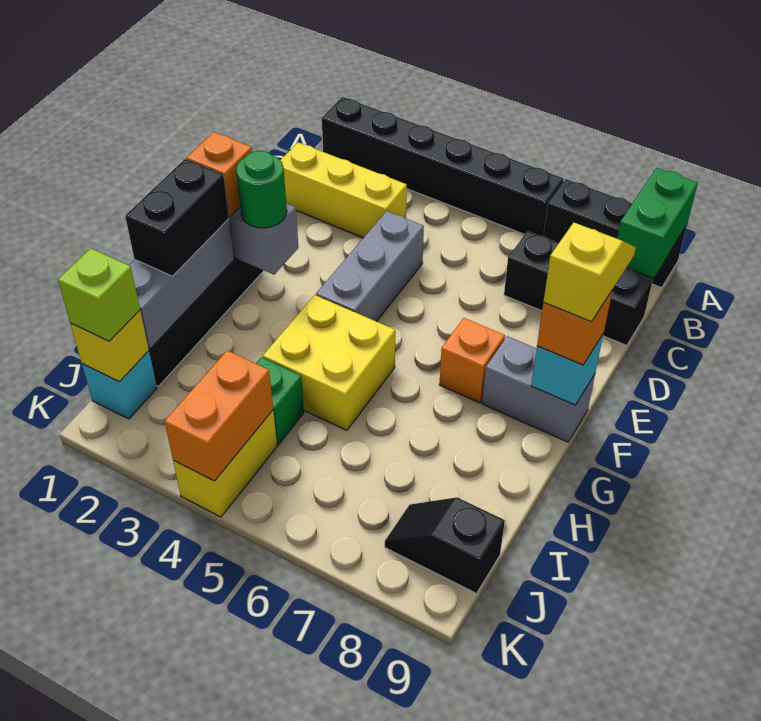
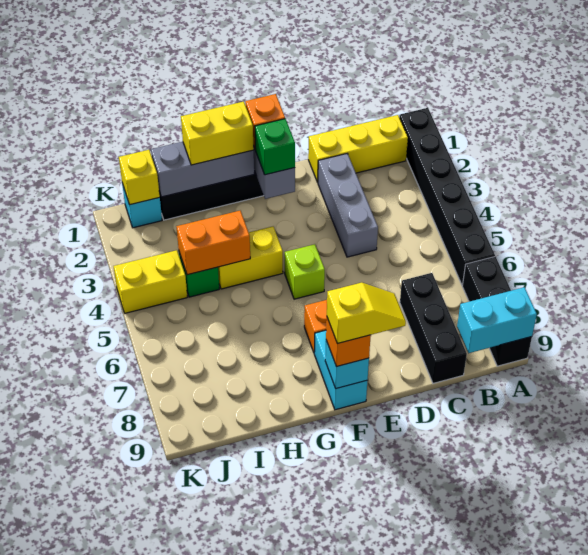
green brick A9:B9 level 2 -> cyan brick A9:B9 level 2
yellow brick C1:C3 level 1 -> yellow brick B1:D1 level 1
grey brick D4:F4 level 1 -> grey brick D2:D4 level 1
green round brick F2 level 3 -> green brick F2 level 3
grey brick F8:F9 level 1 -> cyan brick F8:F9 level 1
black brick G1:H1 level 3 -> yellow brick G1:H1 level 3
yellow brick G4:H5 level 1 -> yellow brick G4:H4 level 1
lime brick J1 level 3 -> lime brick F5 level 1
orange brick J4:K4 level 2 -> orange brick H4:I4 level 2
black slope J8:J9 level 1 top 9 -> none

